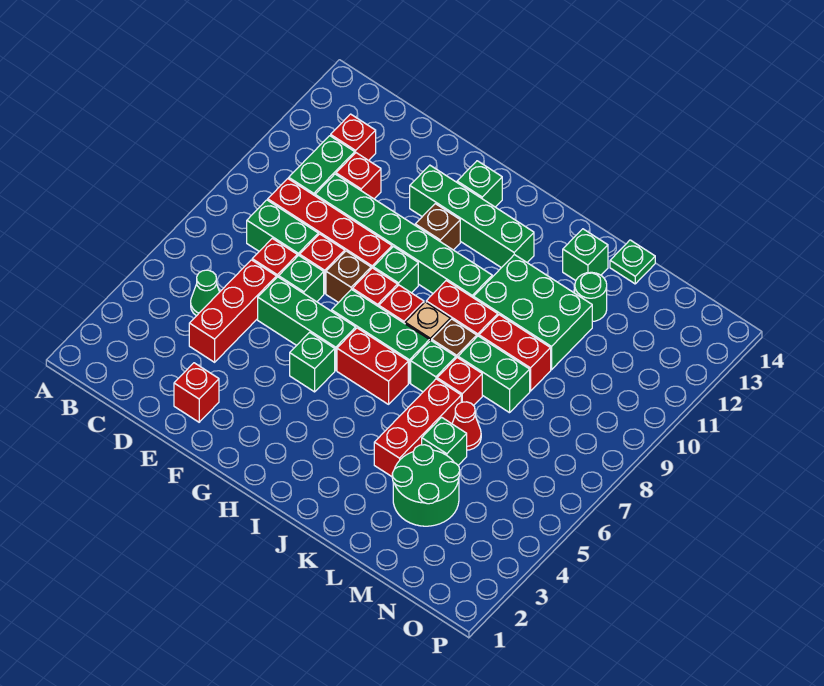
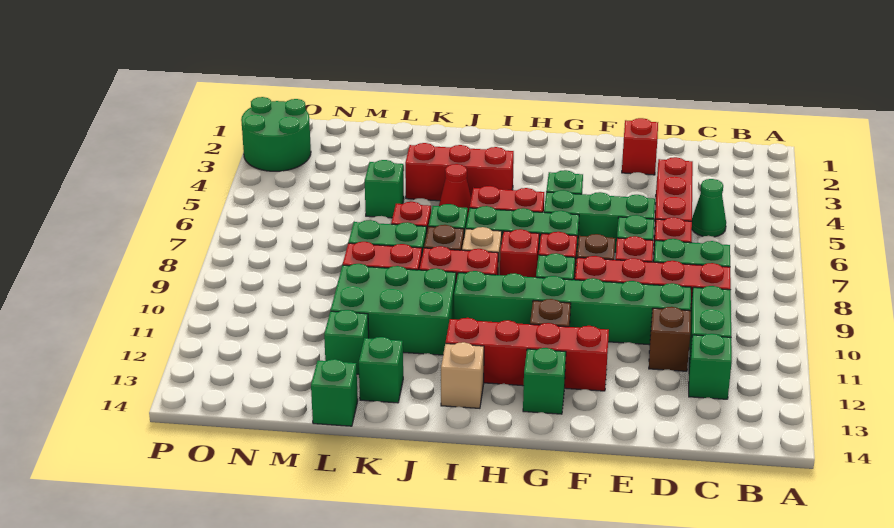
red brick C12 level 1 -> green brick C12 level 1
red brick D11 level 1 -> brown brick D11 level 1
green brick F12:I12 level 1 -> red brick F12:I12 level 1
none -> tan brick I13 level 1
red brick K4:K6 level 1 -> red brick I4:K4 level 1
green round brick L3:M4 level 1 -> green round brick O2:P3 level 1
red cone L6 level 1 -> red cone J5 level 1
green round brick L12 level 1 -> green brick L12 level 1
green plate L14 level 1 -> green brick L14 level 1

